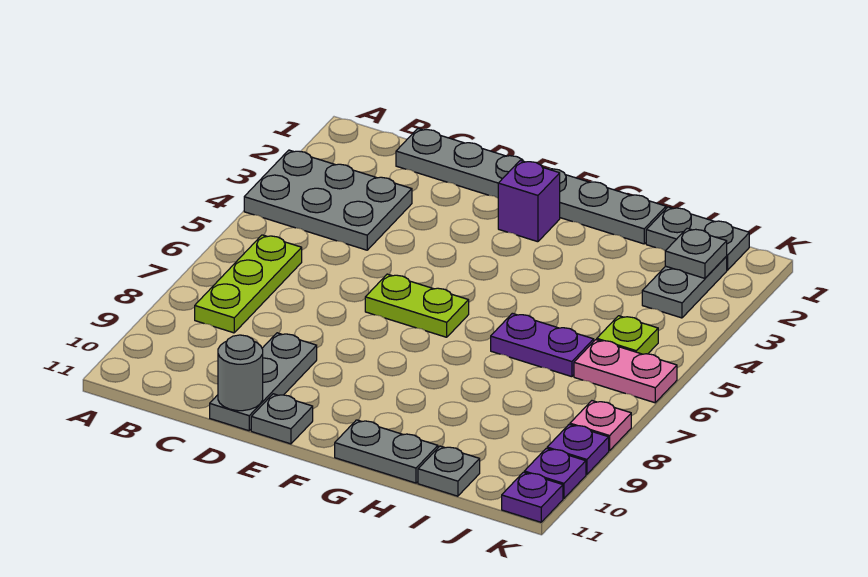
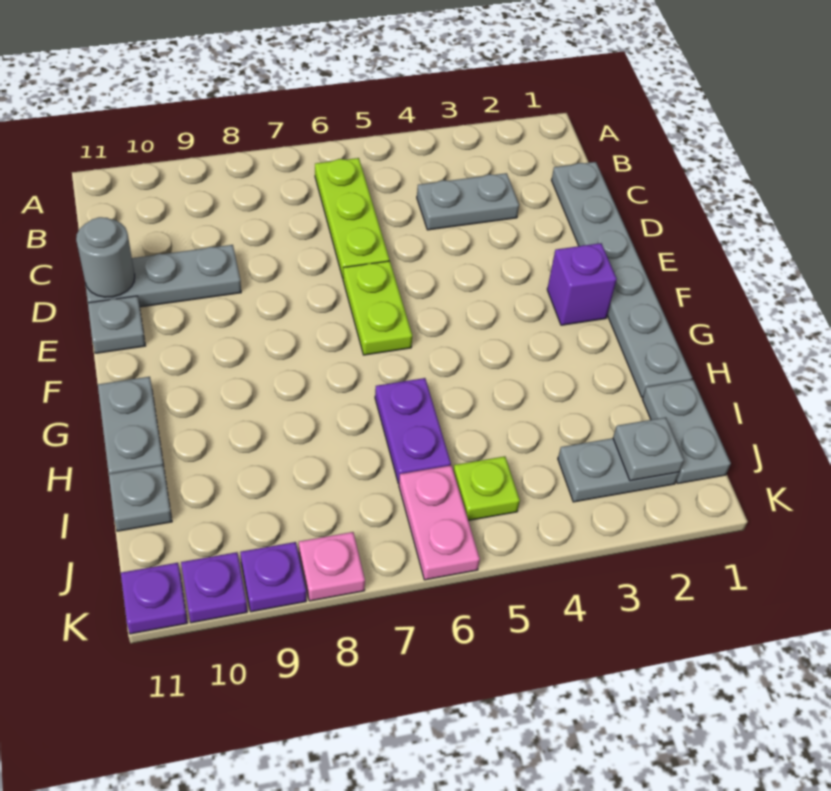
grey plate A3:C4 level 1 -> grey plate C3:C4 level 1
lime plate B6:B8 level 1 -> lime plate B6:D6 level 1

